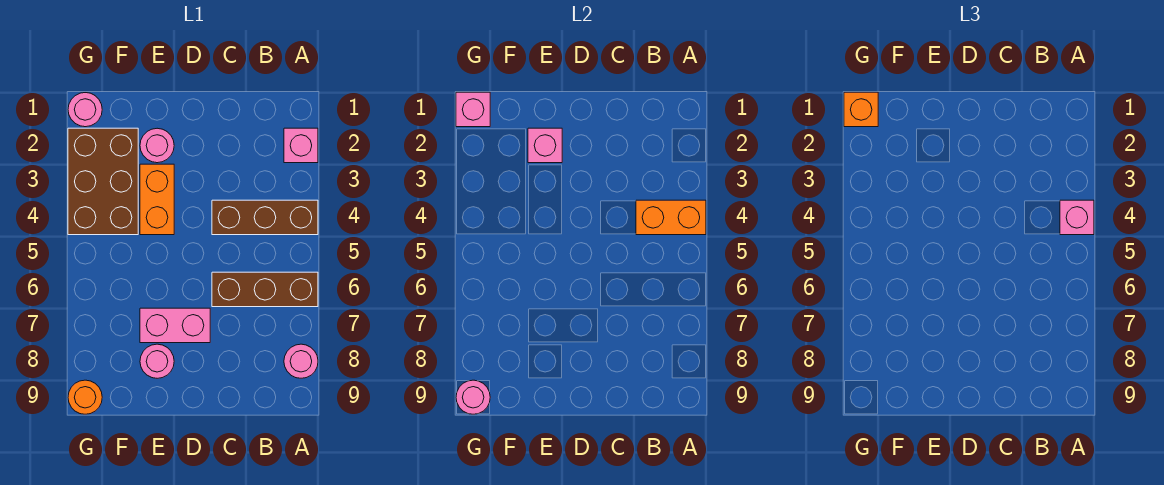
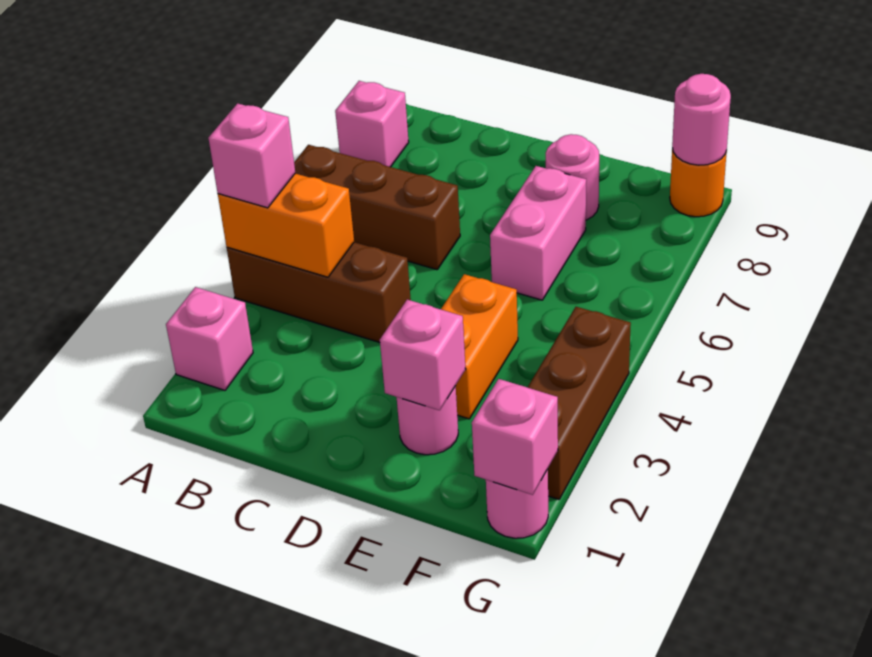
pink round brick A8 level 1 -> pink brick A8 level 1
pink brick D7:E7 level 1 -> pink brick E6:E7 level 1
brown brick F2:G4 level 1 -> brown brick G2:G4 level 1
orange brick G1 level 3 -> none

